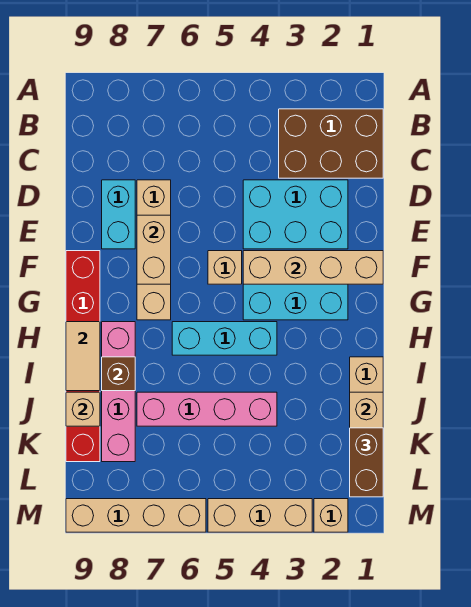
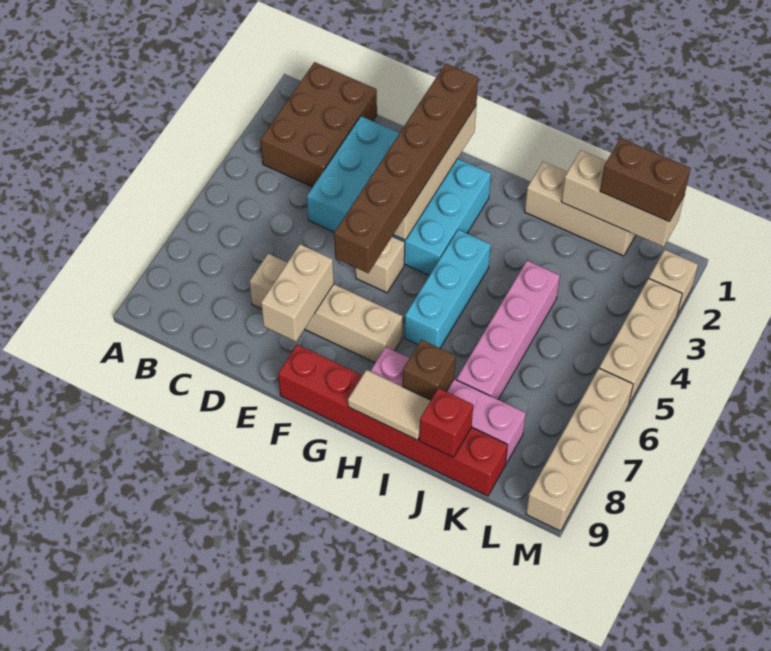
cyan brick D8:E8 level 1 -> none
tan brick E7:F7 level 2 -> tan brick E7:E8 level 2
none -> brown brick F1:F6 level 3
tan brick J9 level 2 -> red brick J9 level 2

